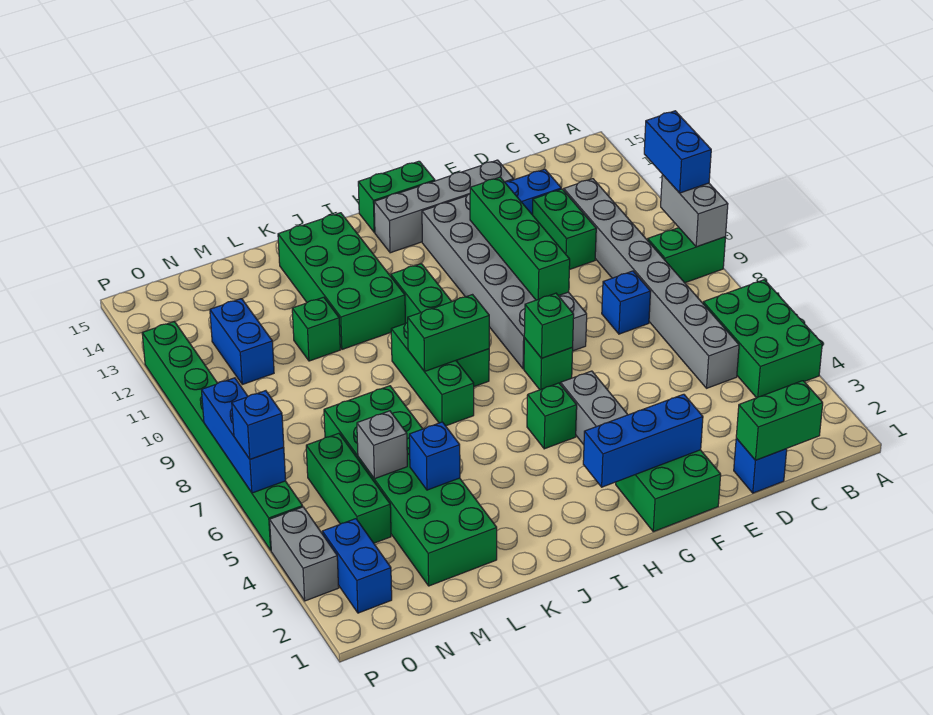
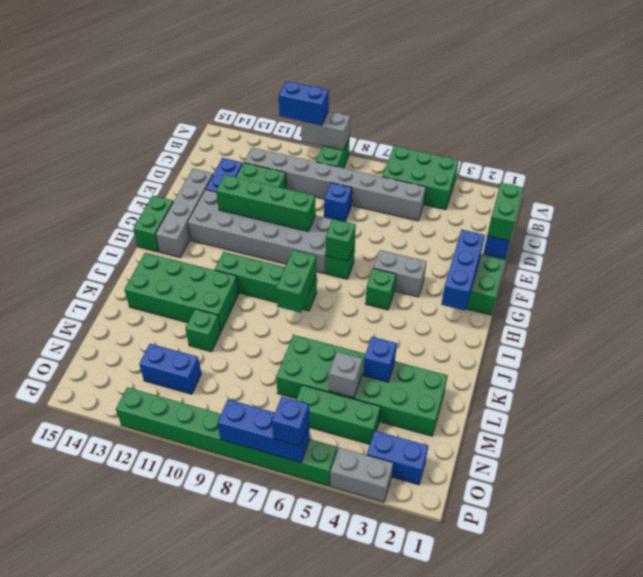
green brick J7:J9 level 1 -> none

